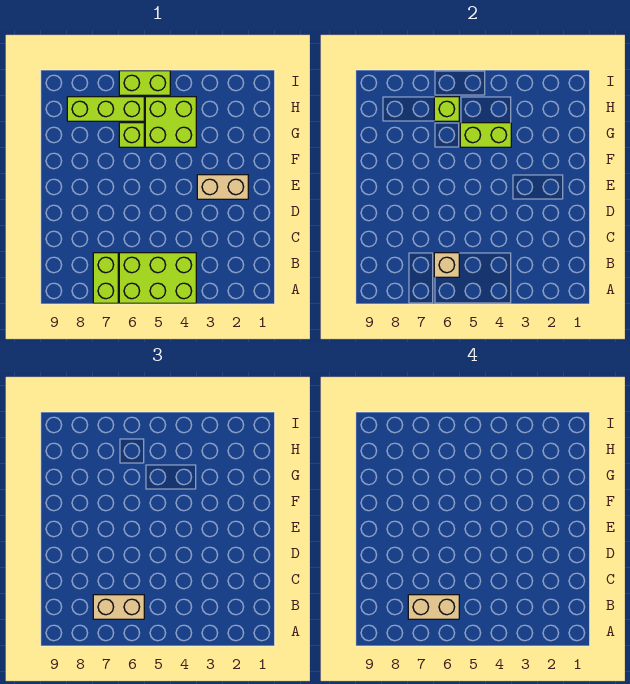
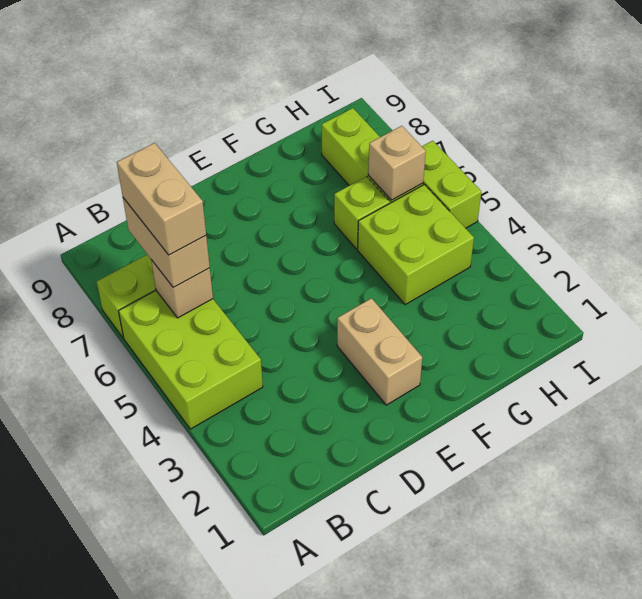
lime brick G4:G5 level 2 -> none
lime brick H6 level 2 -> tan brick H6 level 2

